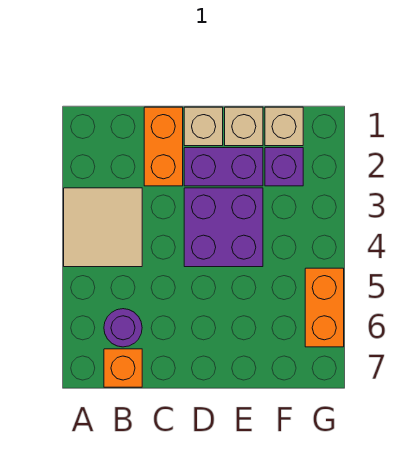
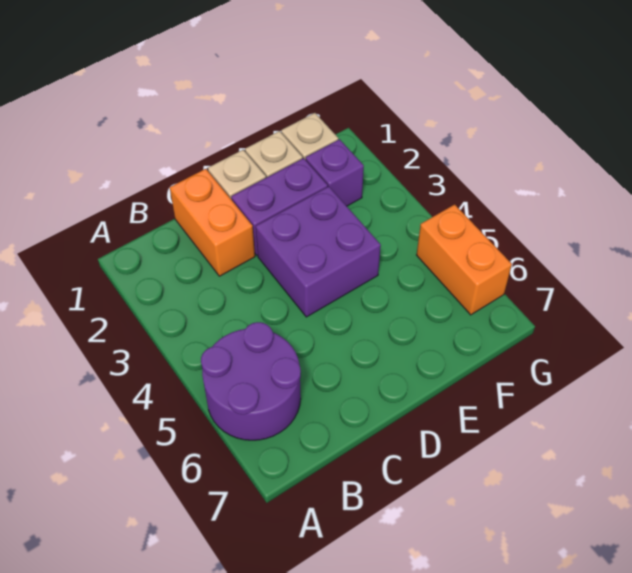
tan tile A3:B4 level 1 -> none
purple round brick B6 level 1 -> purple round brick A5:B6 level 1
orange brick B7 level 1 -> none

